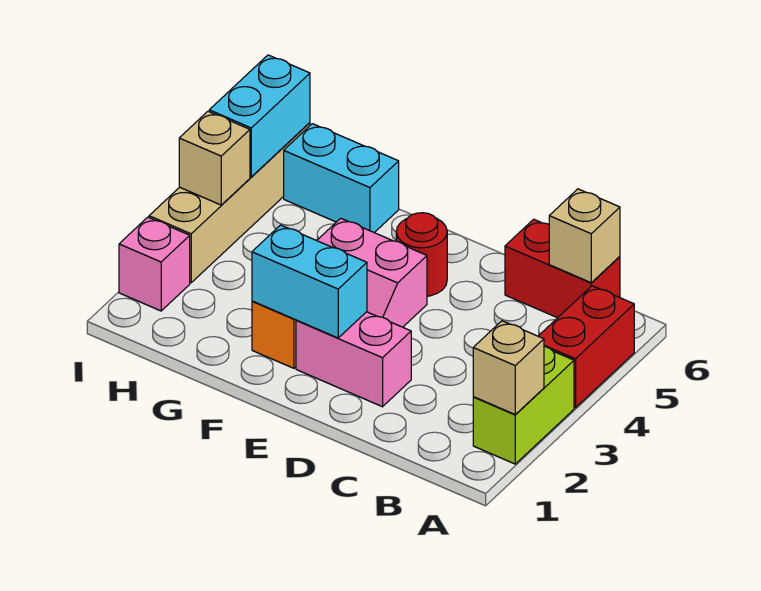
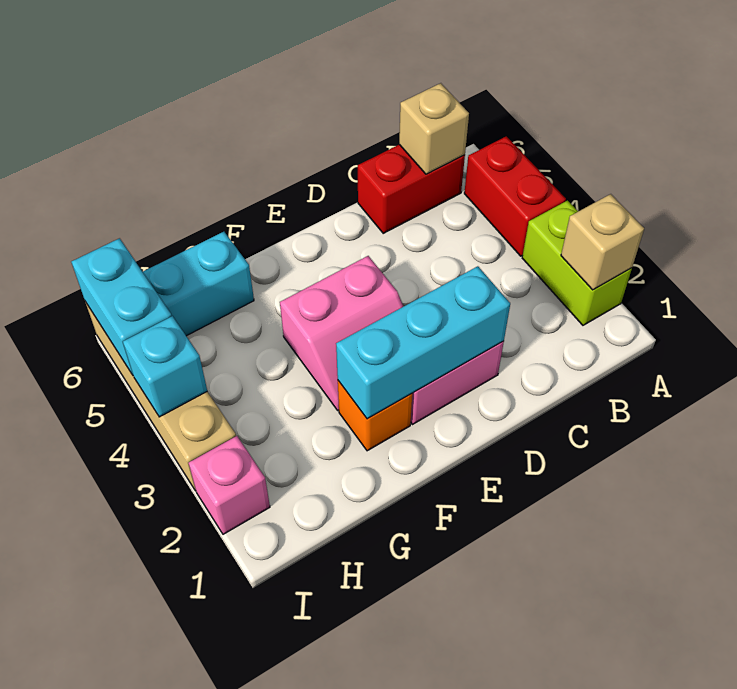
cyan brick E2:F2 level 2 -> cyan brick D2:F2 level 2
red round brick E5 level 1 -> none
tan brick I4 level 2 -> cyan brick I4 level 2

